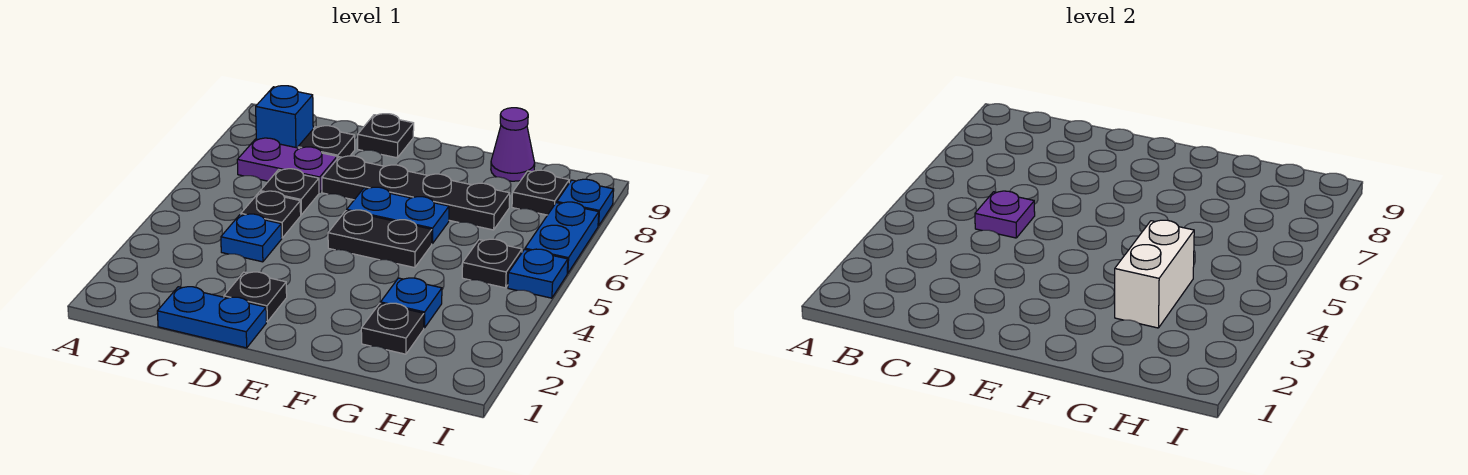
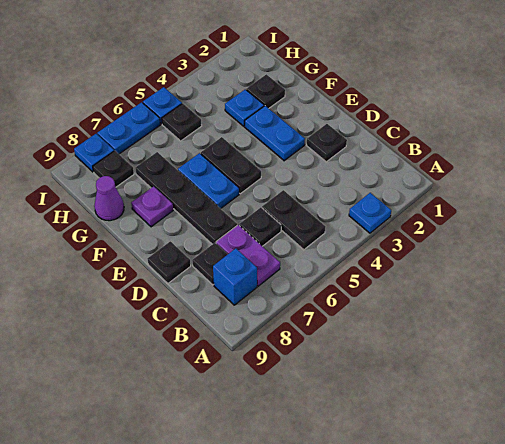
blue plate C1:D1 level 1 -> blue plate E3:F3 level 1
blue plate C4 level 1 -> blue plate A3 level 1
black plate C5 level 1 -> black plate B5:C5 level 1
purple plate C5 level 2 -> purple plate F8 level 1
white brick G3:G4 level 2 -> none

